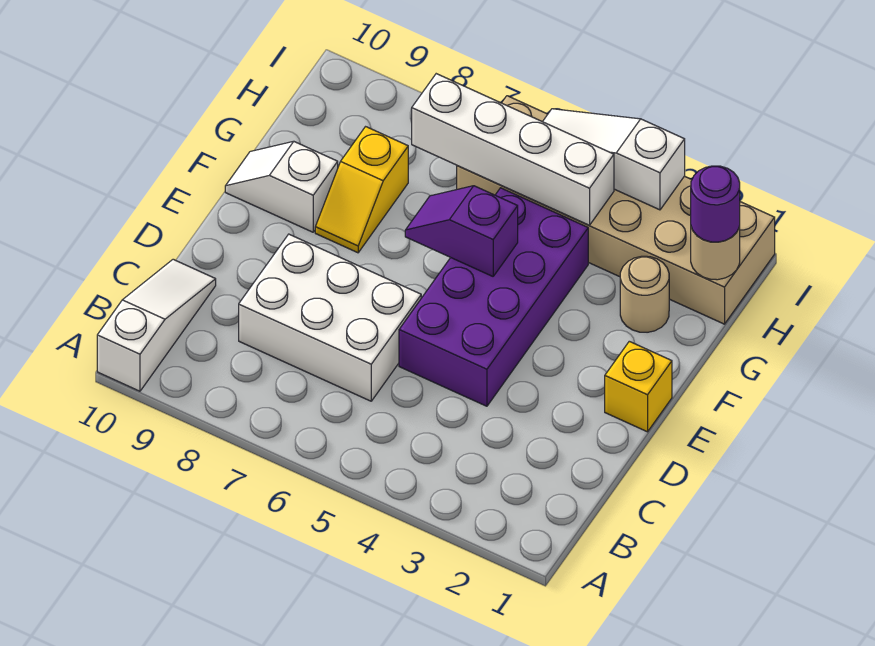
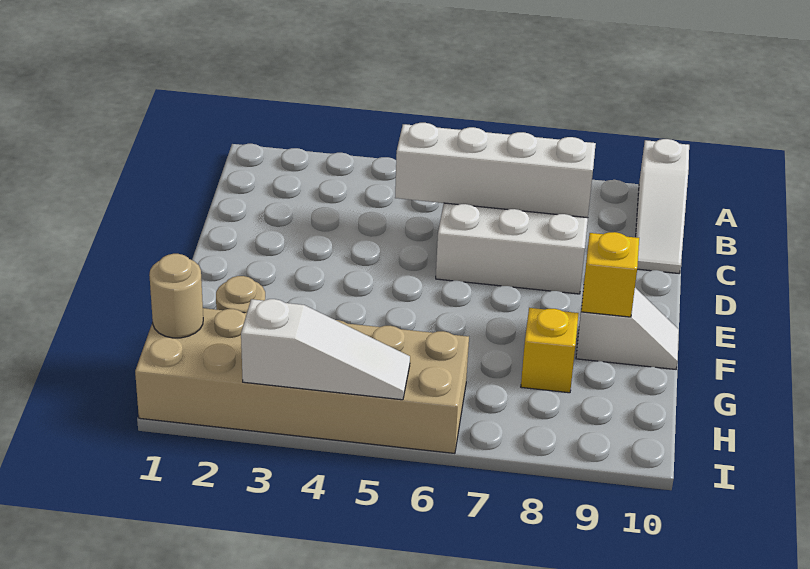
purple brick D4:G5 level 1 -> none
yellow brick E1 level 1 -> yellow brick F9 level 2
purple slope F5:F6 level 2 top 5 -> none
purple round brick H1 level 3 -> none
white brick H4:H7 level 2 -> white brick C5:C8 level 2

